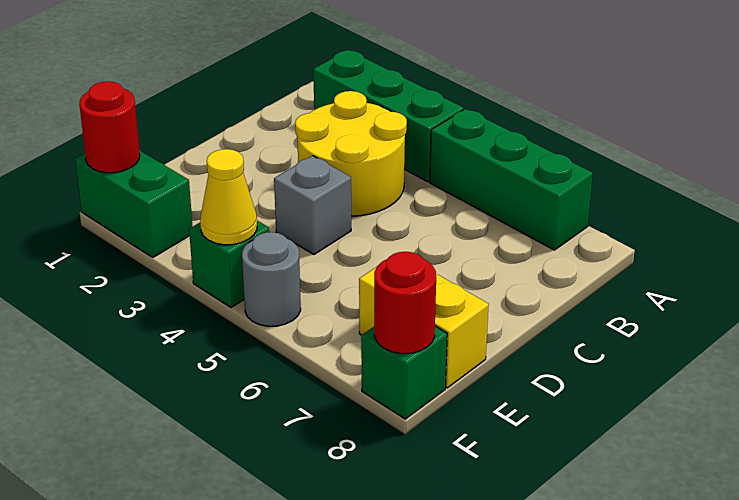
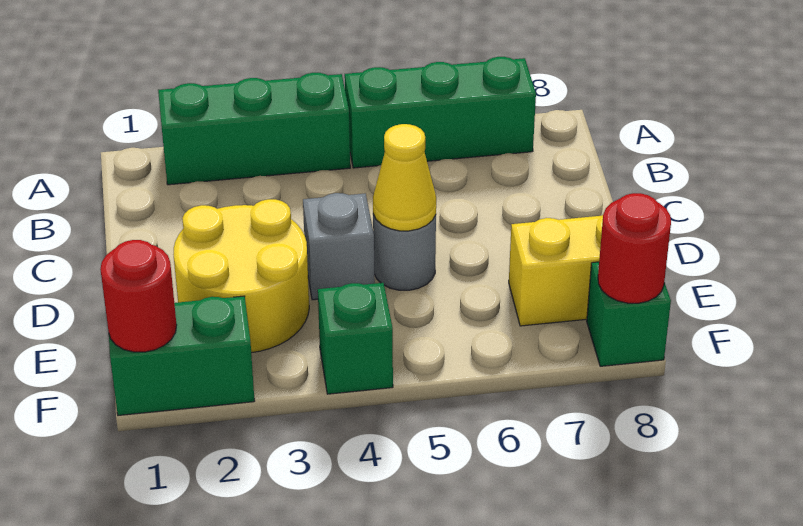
yellow round brick B3:C4 level 1 -> yellow round brick D2:E3 level 1
yellow cone F4 level 2 -> yellow cone D5 level 2
grey round brick F5 level 1 -> grey round brick D5 level 1

